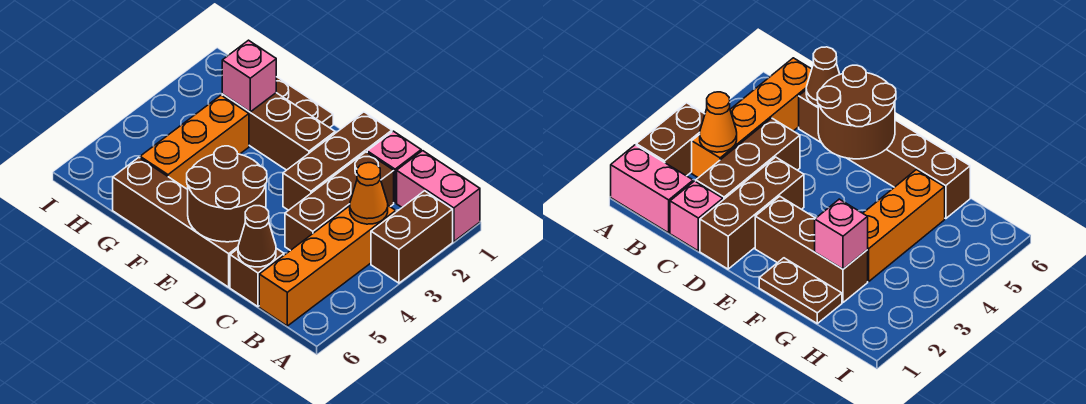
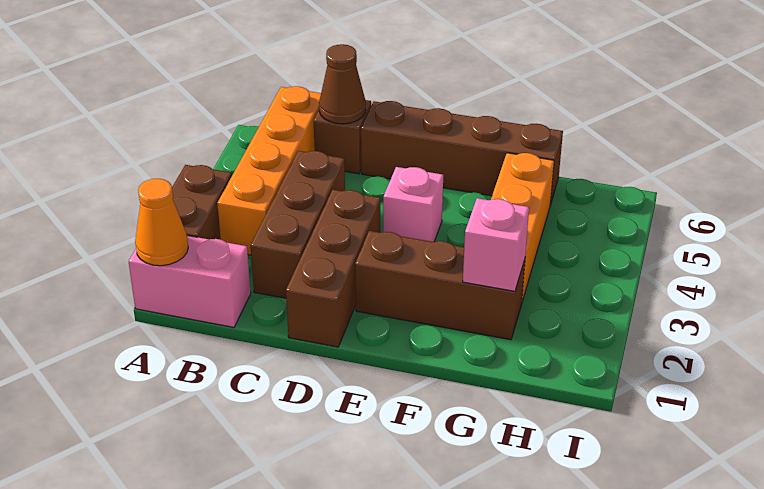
orange cone B3 level 2 -> orange cone A1 level 2
pink brick C1 level 1 -> pink brick E4 level 1
brown round brick D5:E6 level 2 -> none
brown plate F1:G1 level 1 -> none

